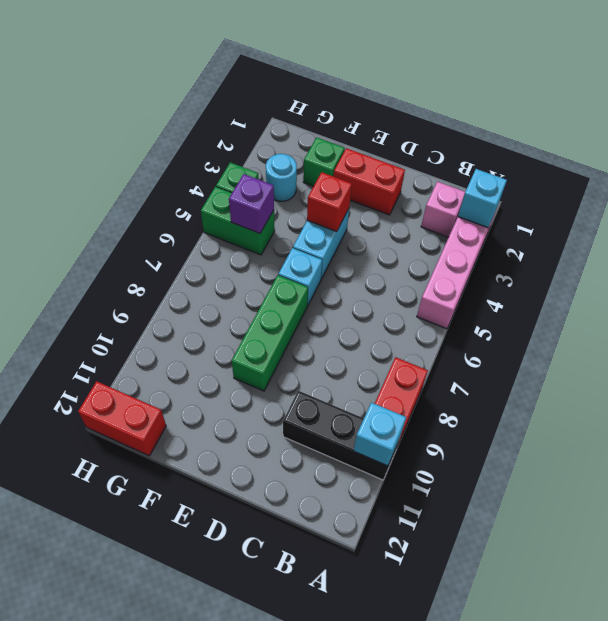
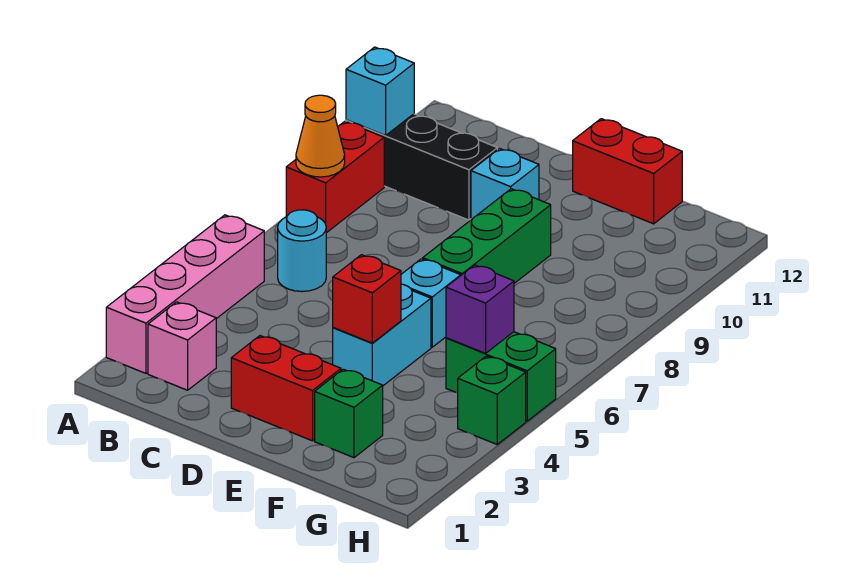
cyan brick A2 level 2 -> cyan brick D10 level 1
none -> orange cone A8 level 2
cyan round brick G3 level 1 -> cyan round brick B6 level 1
red brick G12:H12 level 1 -> red brick E12:F12 level 1

